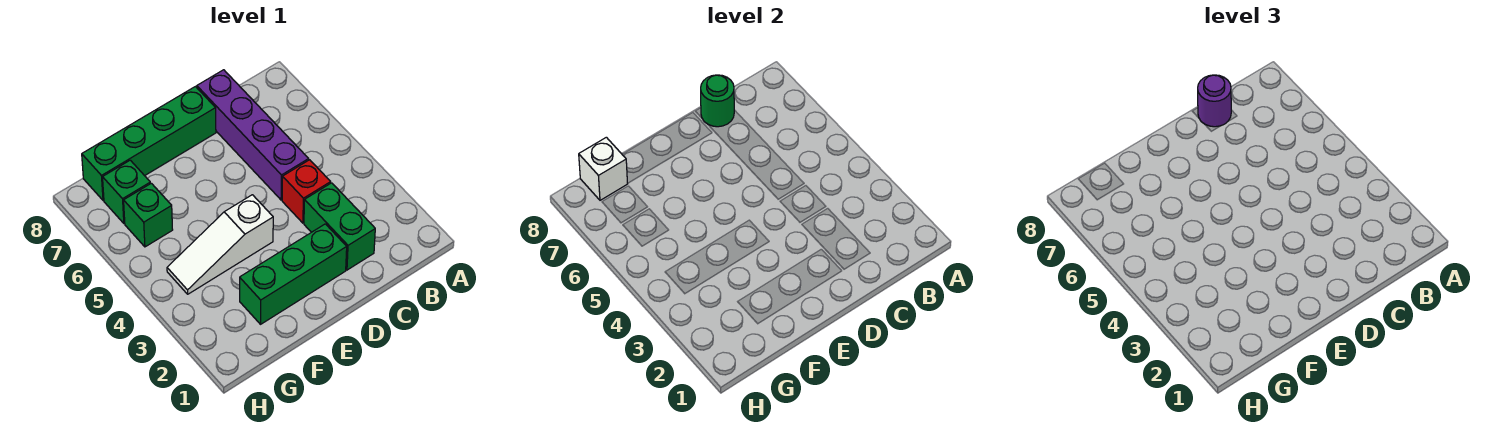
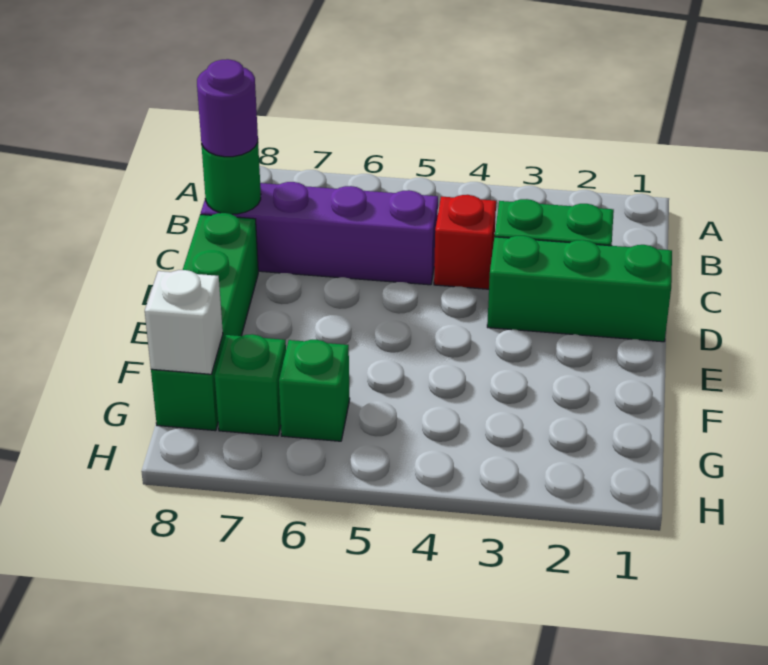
green brick D2:F2 level 1 -> green brick D1:D3 level 1
white slope E4:G4 level 1 top E -> none

